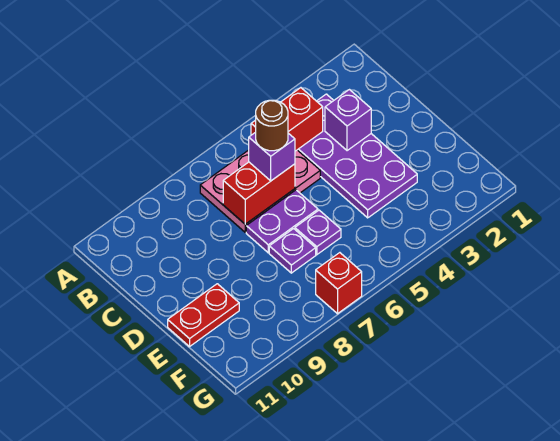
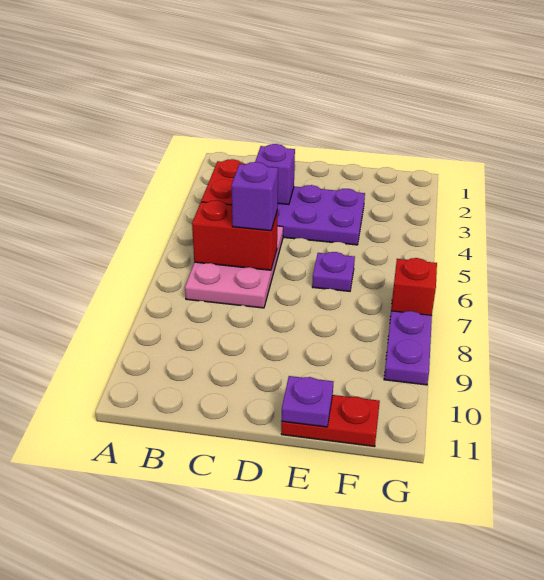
red brick C6:C7 level 2 -> red brick B6:C6 level 2
brown round brick C6 level 4 -> none
purple plate D6:D7 level 1 -> purple plate G8:G9 level 1
purple plate E7 level 1 -> purple plate E11 level 2
red plate E10:E11 level 1 -> red plate E11:F11 level 1

